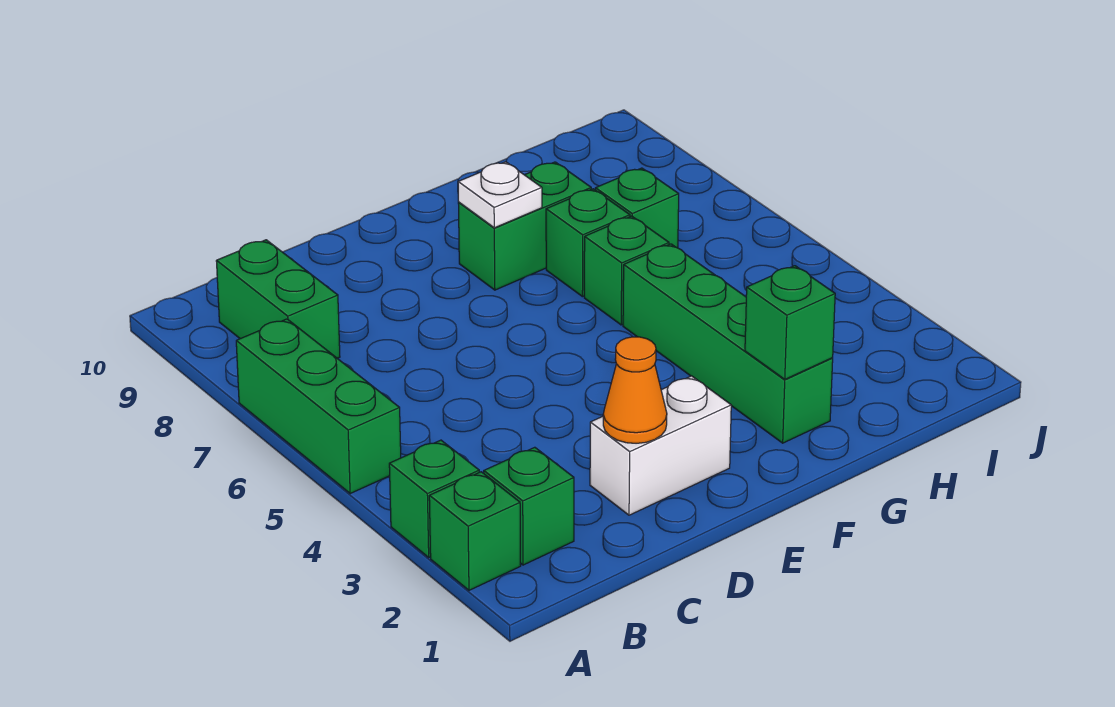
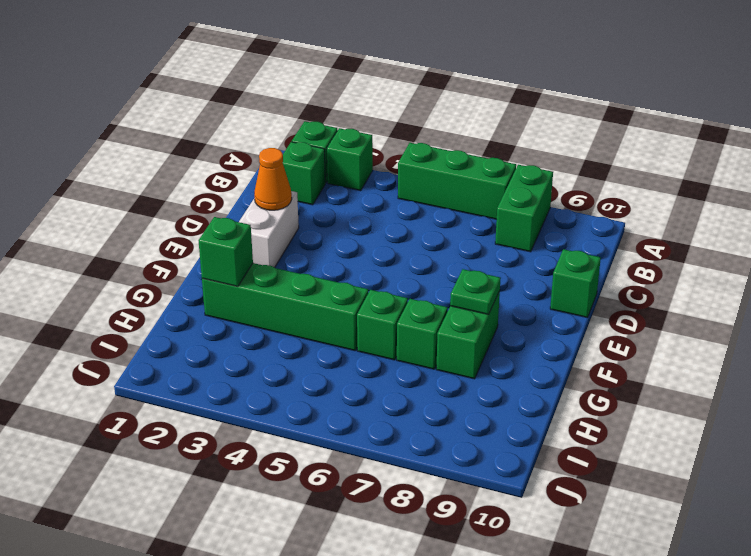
green brick B8:B9 level 1 -> green brick A8:B8 level 1
white plate F8 level 2 -> green plate F8 level 2
green brick H7 level 1 -> green brick D10 level 1

